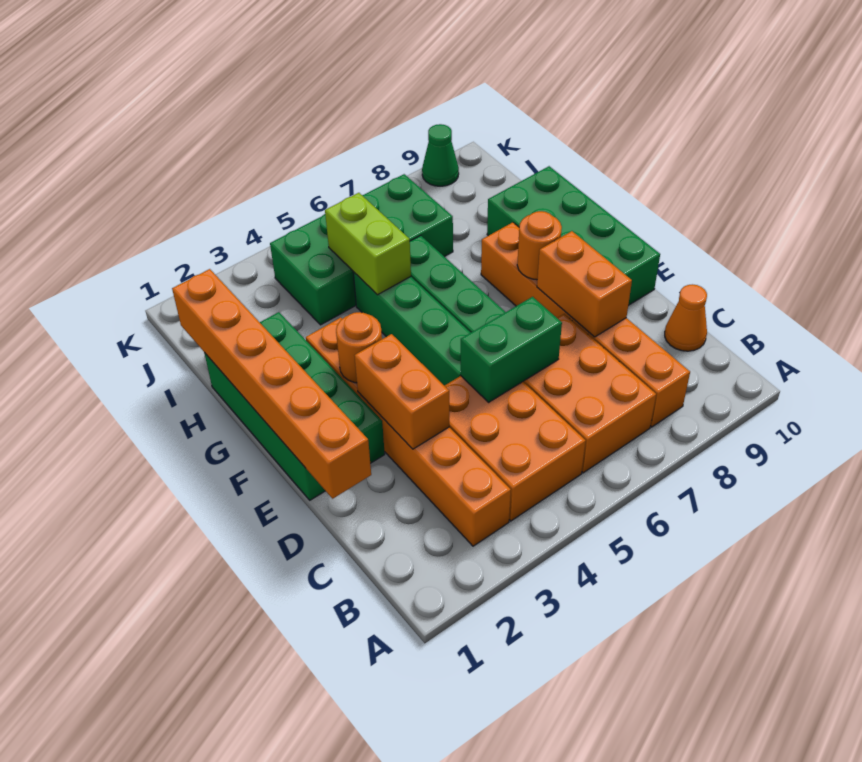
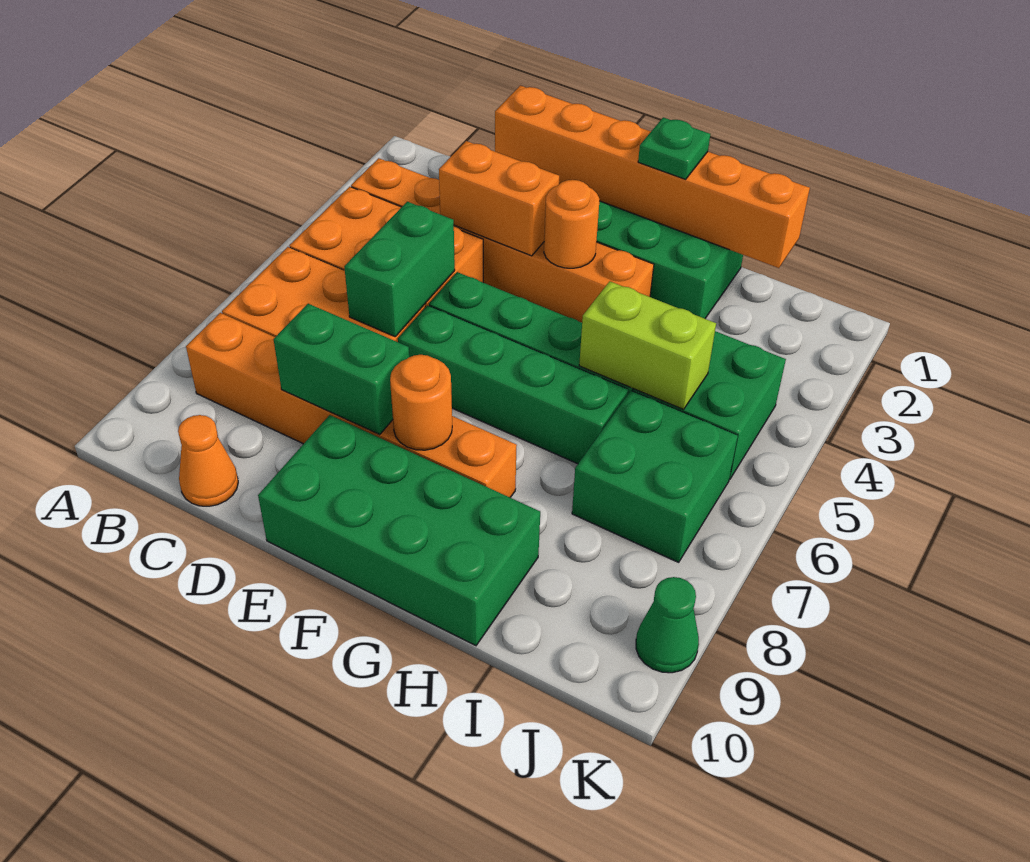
orange brick D8:E8 level 2 -> green brick D8:E8 level 2
none -> green plate G1 level 3

